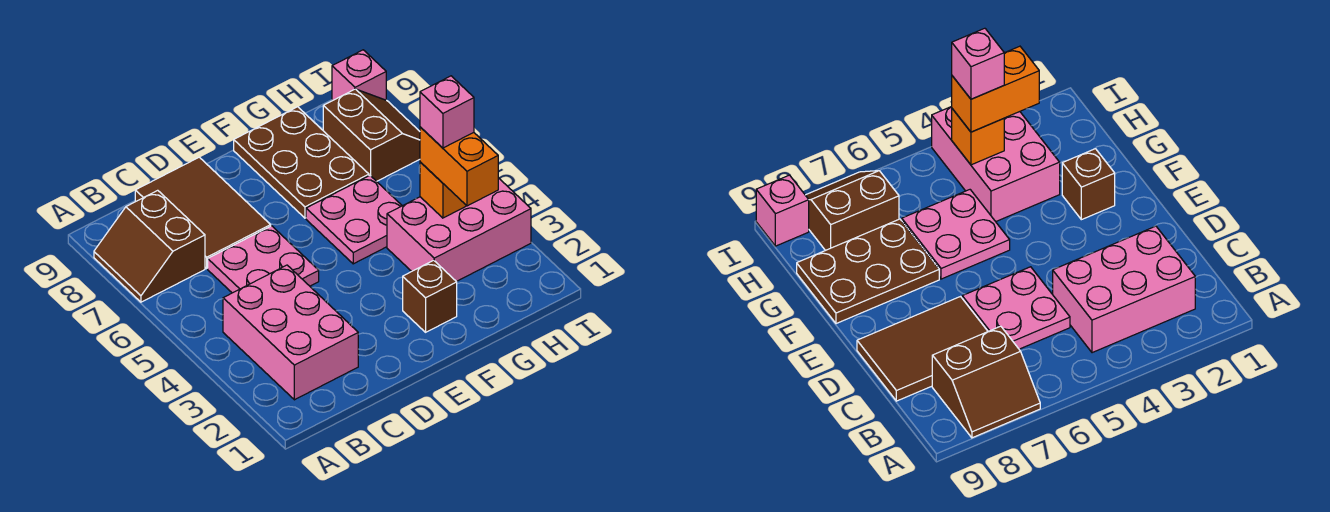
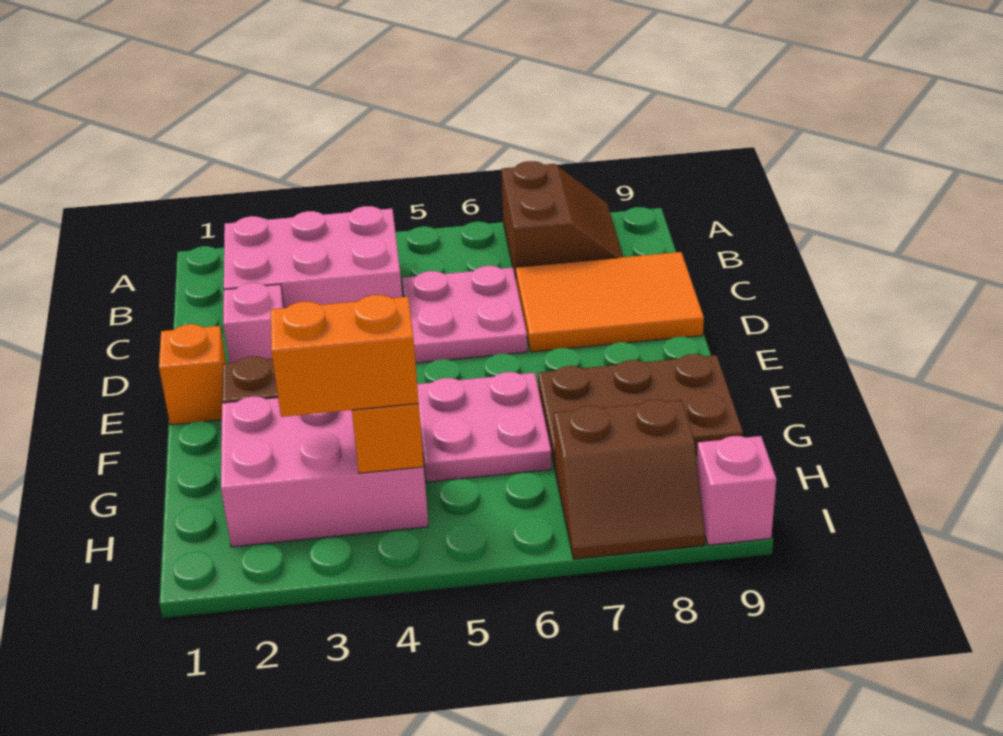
brown slope A7:B8 level 1 top B -> brown slope A7:B8 level 1 top 7
brown tile C7:D9 level 1 -> orange tile C7:D9 level 1
none -> orange brick E1 level 1
pink brick G3:I4 level 1 -> pink brick G2:H4 level 1
pink brick H4 level 4 -> pink brick D2 level 1

